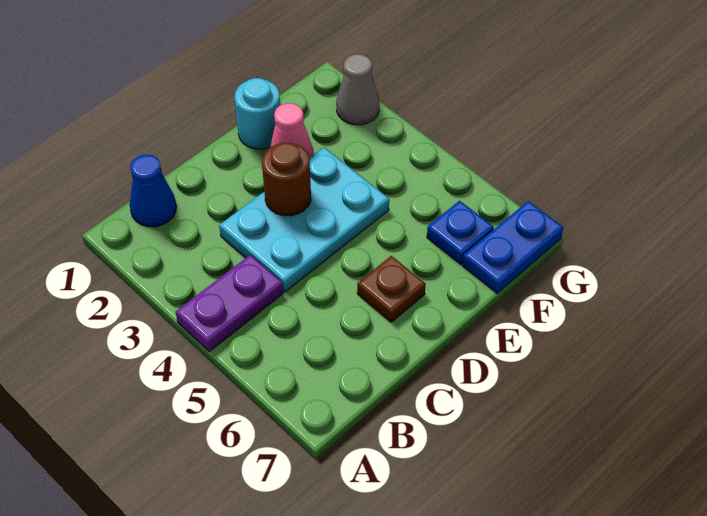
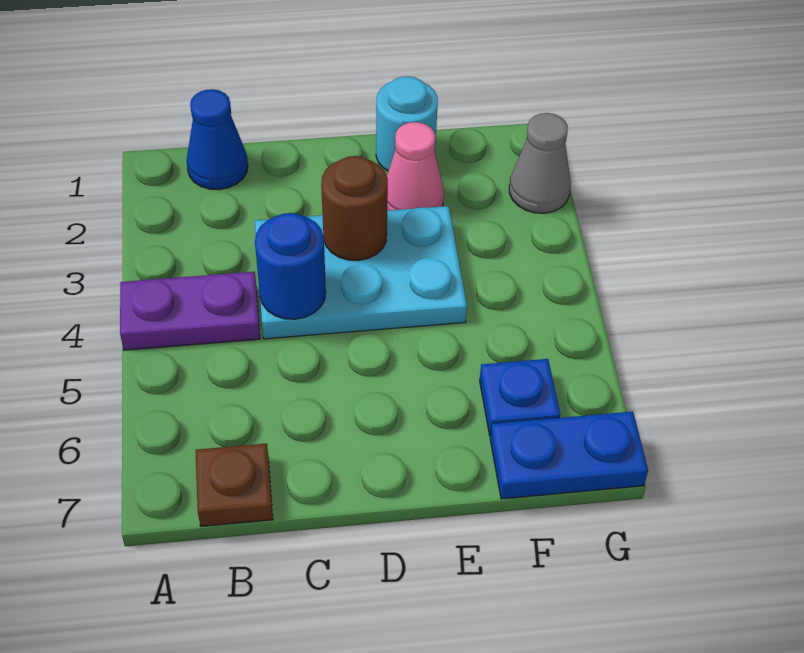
none -> blue round brick C4 level 2
brown plate D6 level 1 -> brown plate B7 level 1

